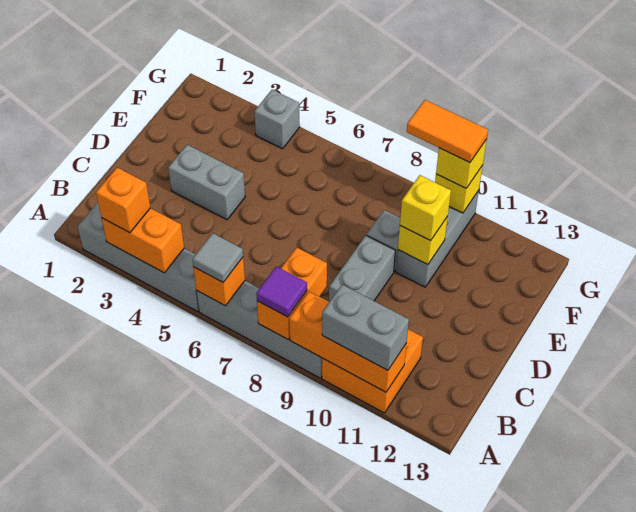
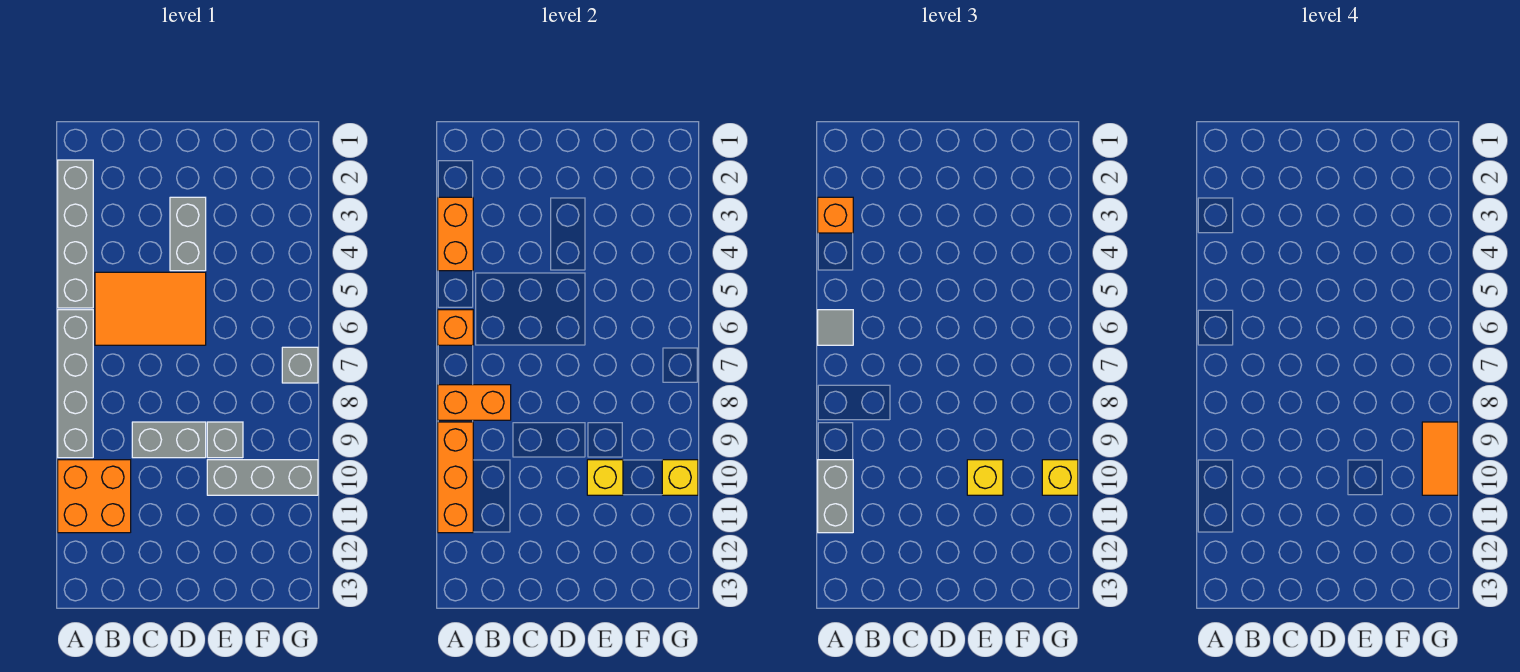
purple tile A8 level 3 -> none
none -> orange tile B5:D6 level 1
grey brick G4 level 1 -> grey brick G7 level 1

